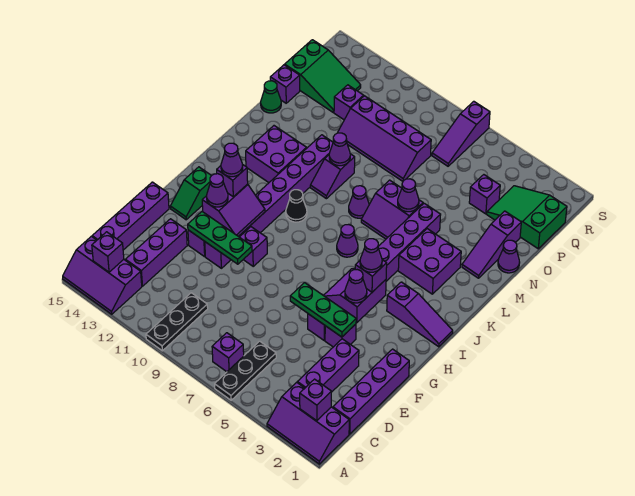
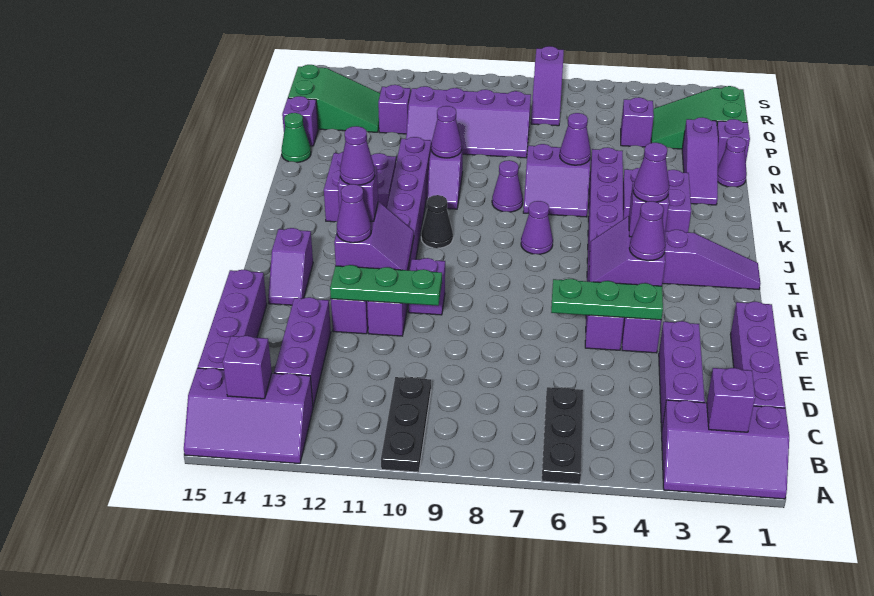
purple brick B7 level 1 -> purple brick O1 level 1
green slope G14:H14 level 1 top H -> purple slope G14:H14 level 1 top H

